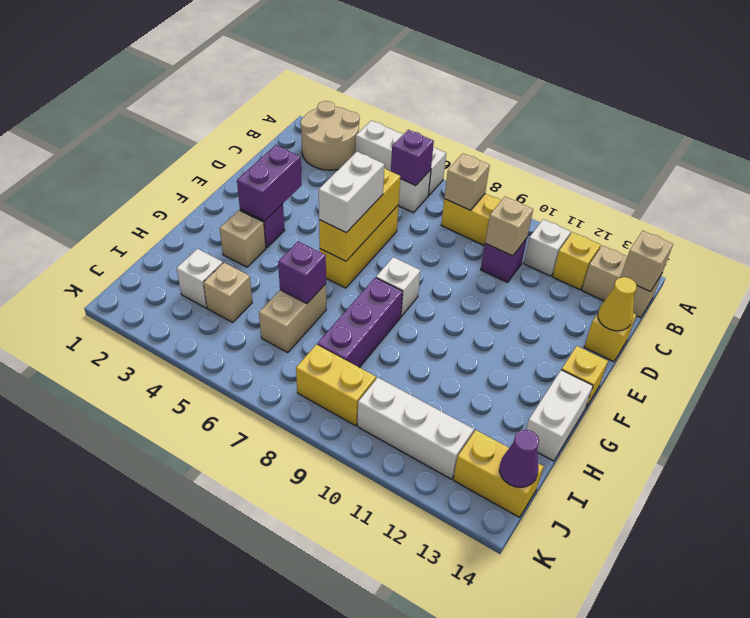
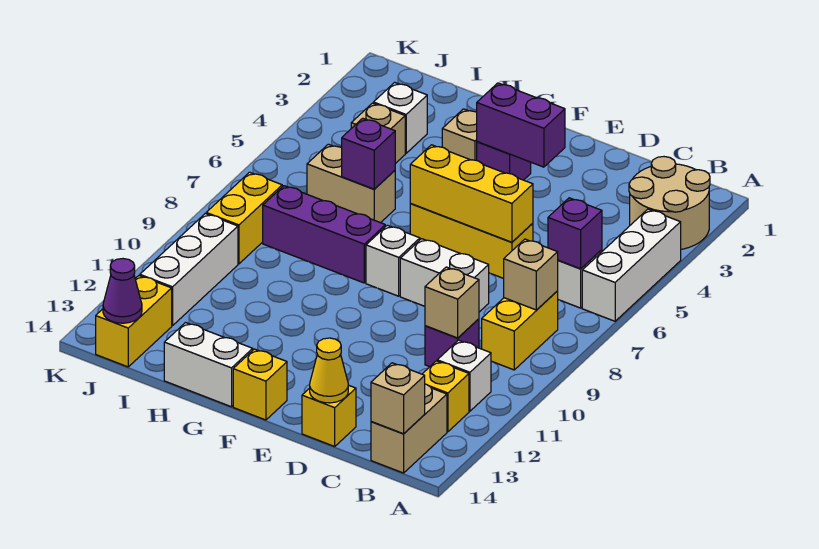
white brick E6:F6 level 3 -> white brick D8:E8 level 1

